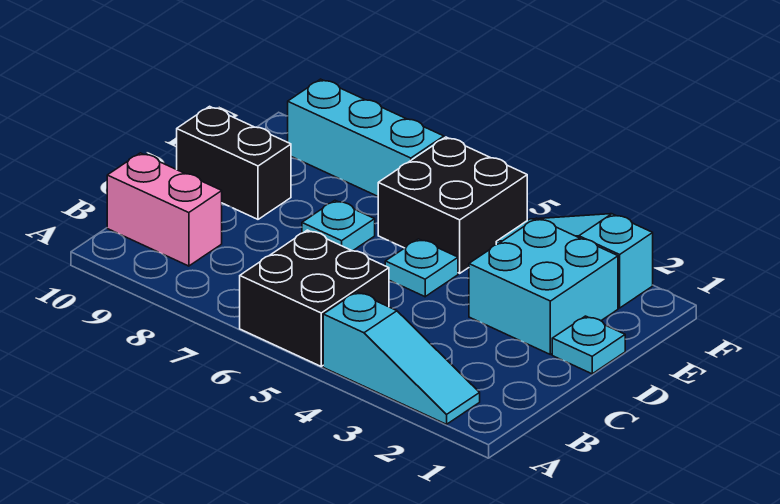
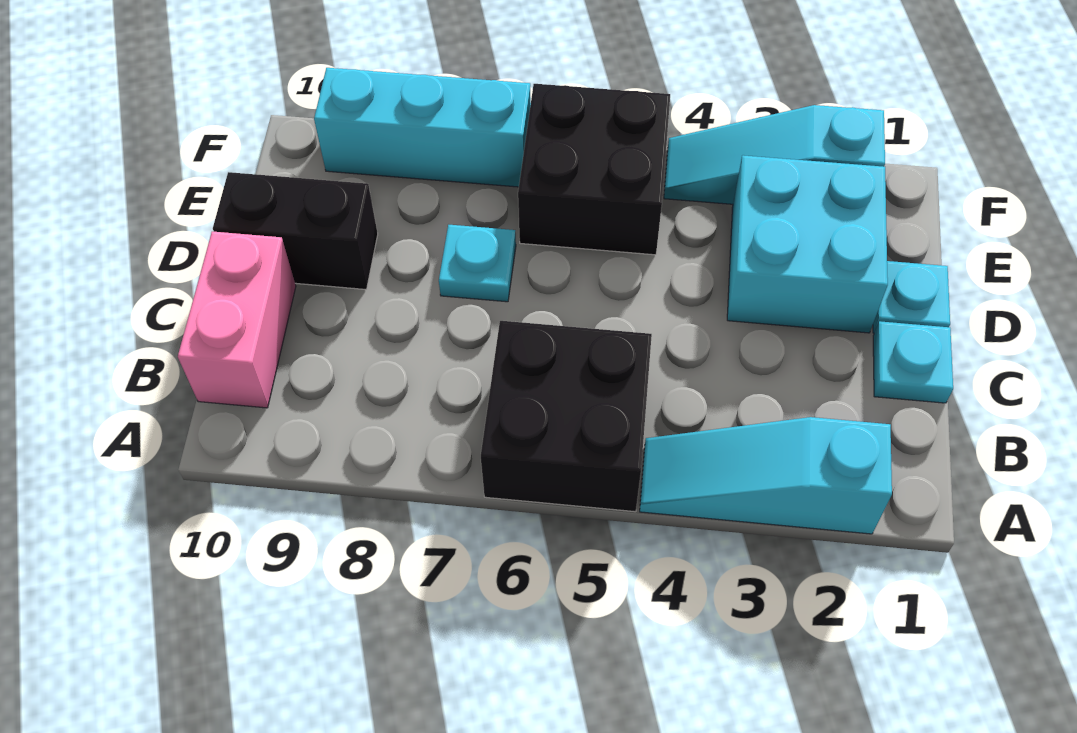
cyan slope A2:A4 level 1 top 4 -> cyan slope A2:A4 level 1 top 2
pink brick B9:B10 level 1 -> pink brick B10:C10 level 1
cyan plate D5 level 1 -> cyan plate C1 level 1

